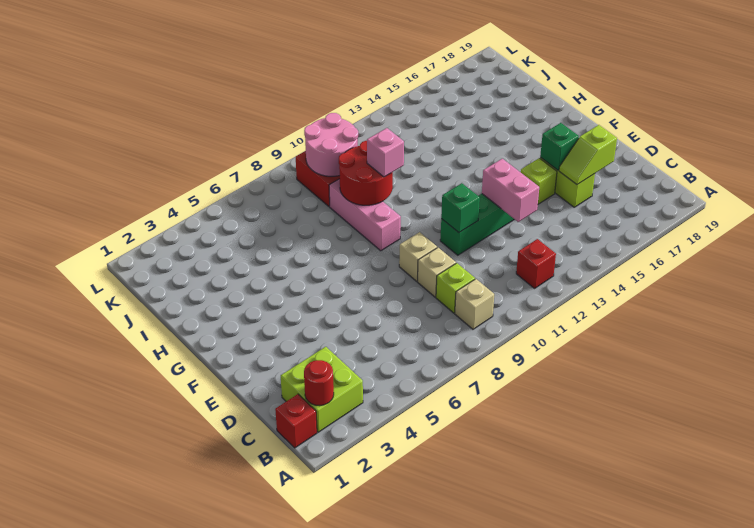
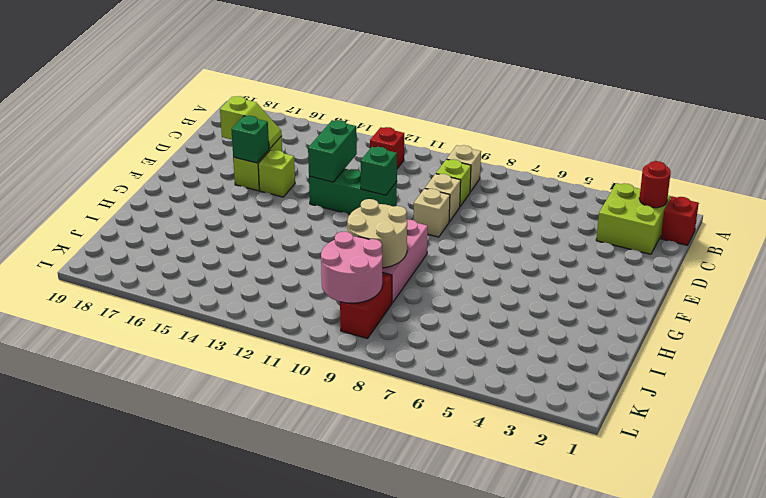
pink brick D13:E13 level 2 -> green brick D13:E13 level 2
red round brick H9:I10 level 2 -> tan round brick H9:I10 level 2
pink brick H10 level 3 -> none

